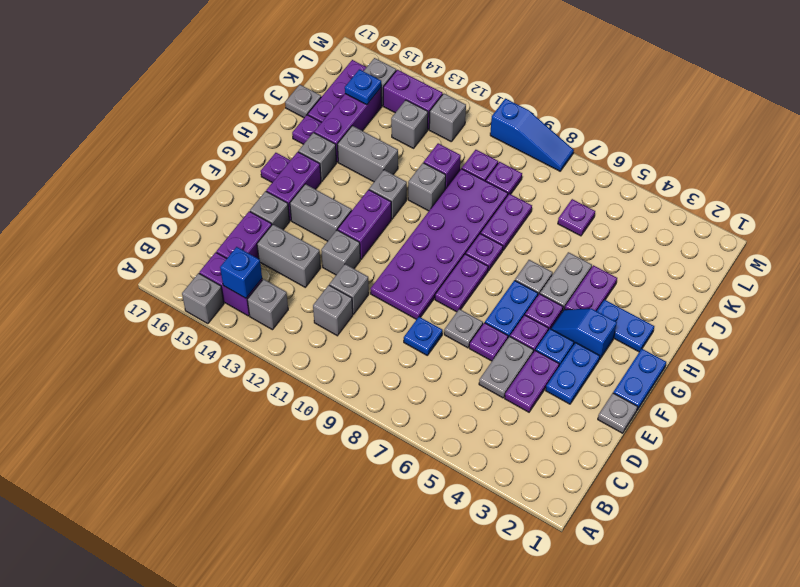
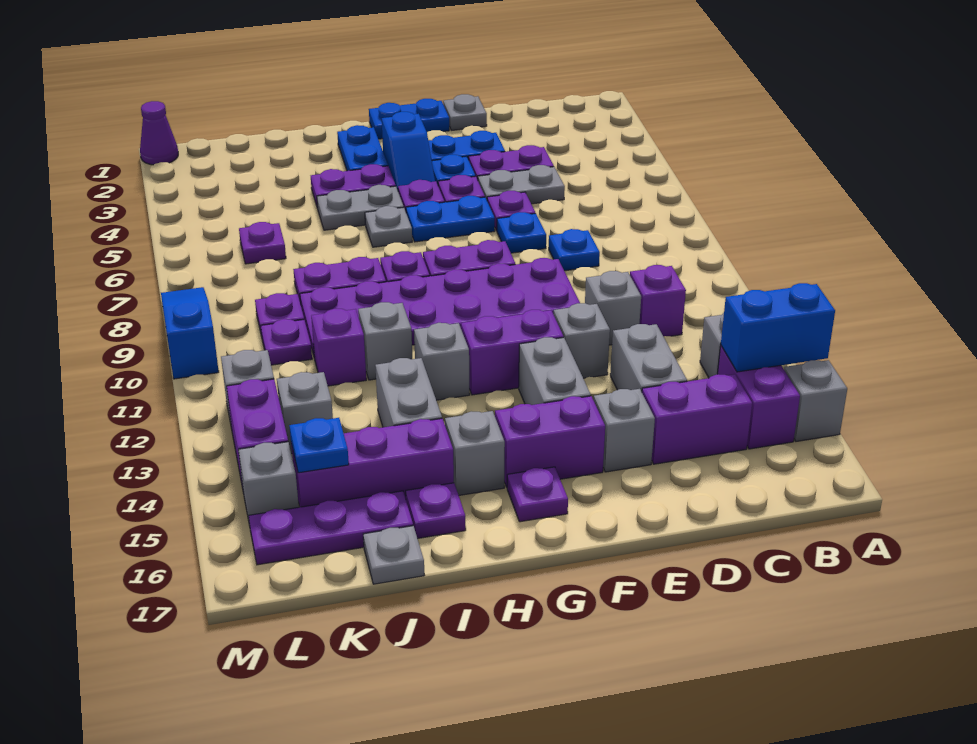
blue brick B14 level 2 -> blue brick A14:B14 level 2
grey brick C11 level 1 -> purple brick C11 level 1
grey plate E7 level 1 -> blue plate E7 level 1
none -> purple cone M1 level 1

